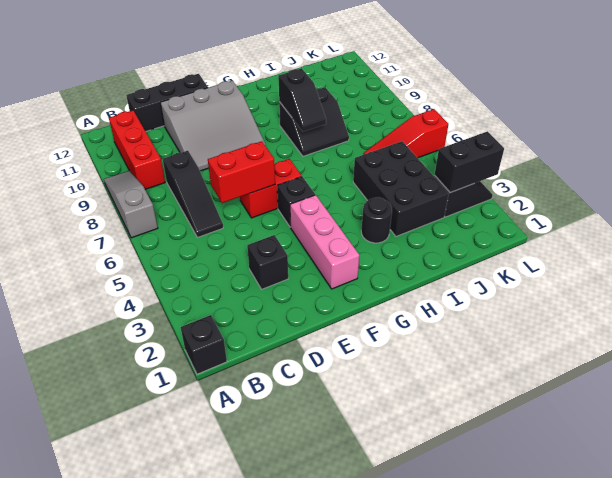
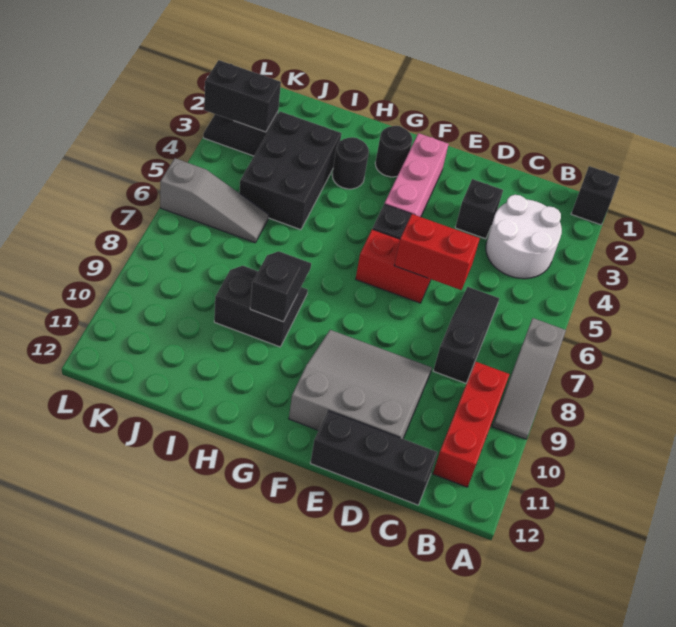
none -> white round brick B3:C4 level 1
none -> black round brick G2 level 1
red slope J6:L6 level 1 top L -> grey slope J6:L6 level 1 top L

